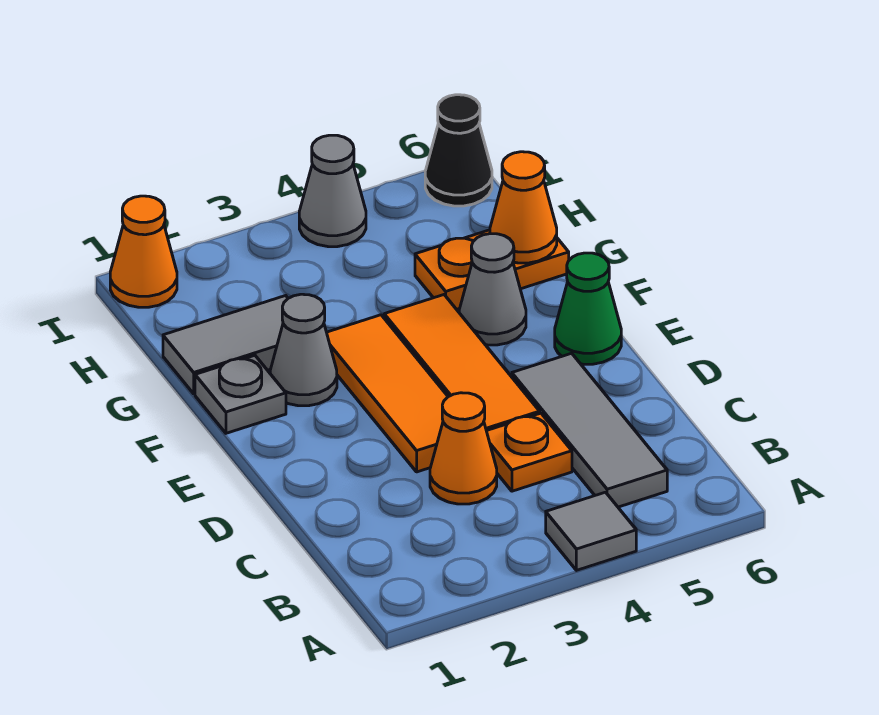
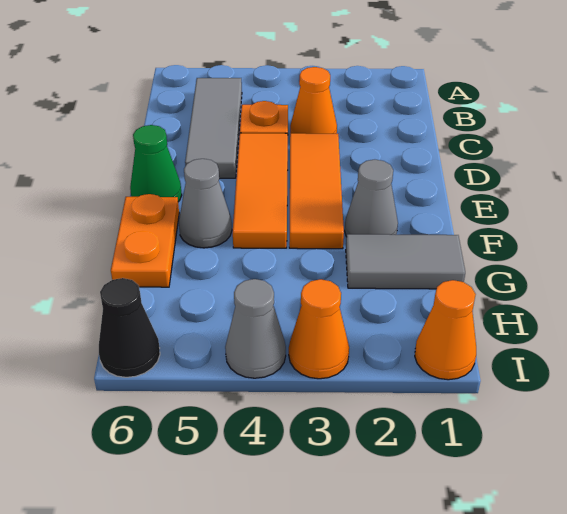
grey tile A4 level 1 -> none
grey plate F1 level 1 -> none
orange plate G5:G6 level 1 -> orange plate F6:G6 level 1
orange cone G6 level 2 -> orange cone I3 level 1

